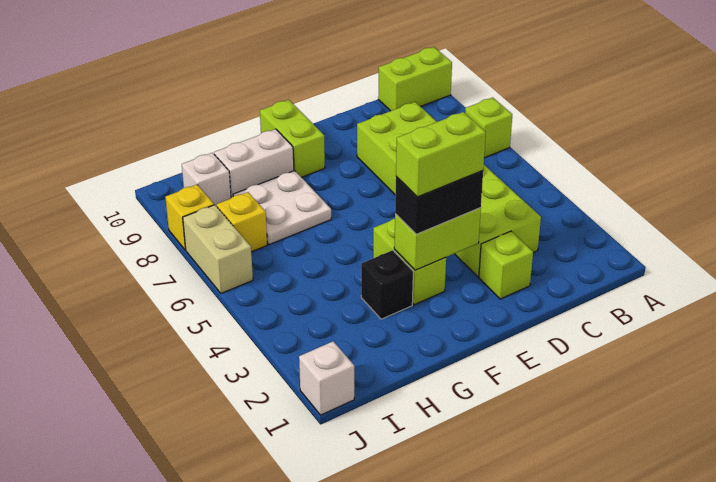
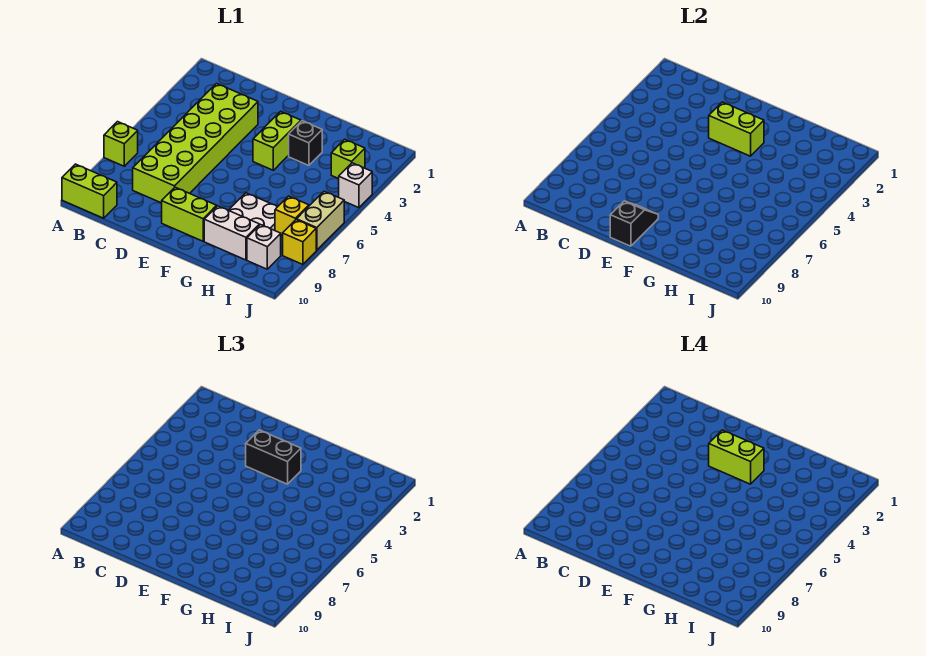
lime brick D2 level 1 -> lime brick I3 level 1
none -> black slope E9:E10 level 2 top 10
lime brick F9:F10 level 1 -> lime brick E9:F9 level 1
white brick J1 level 1 -> white brick J4 level 1

